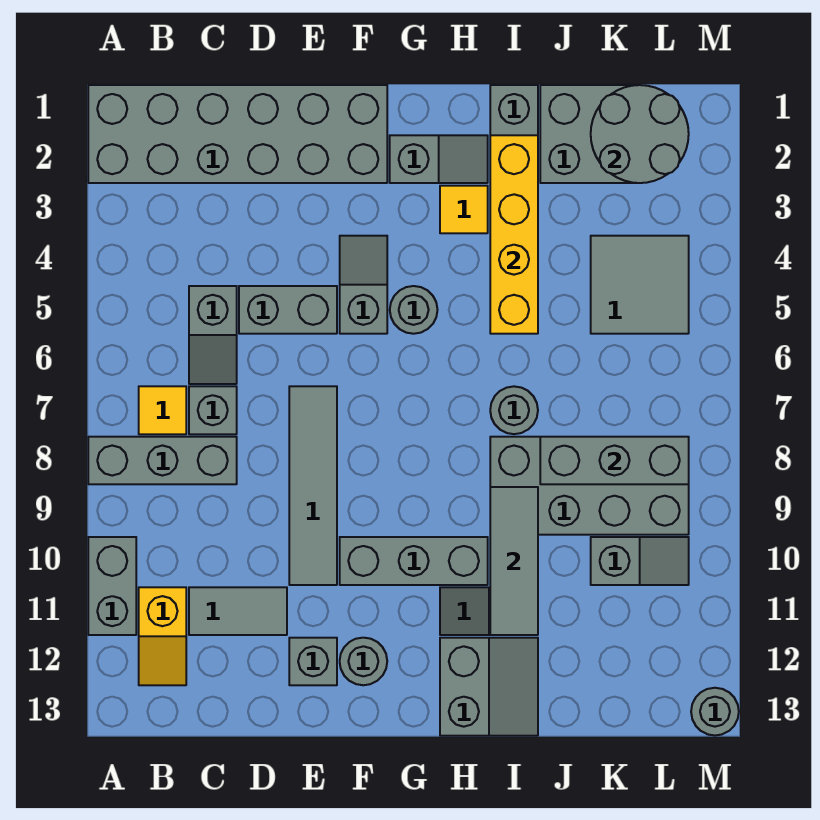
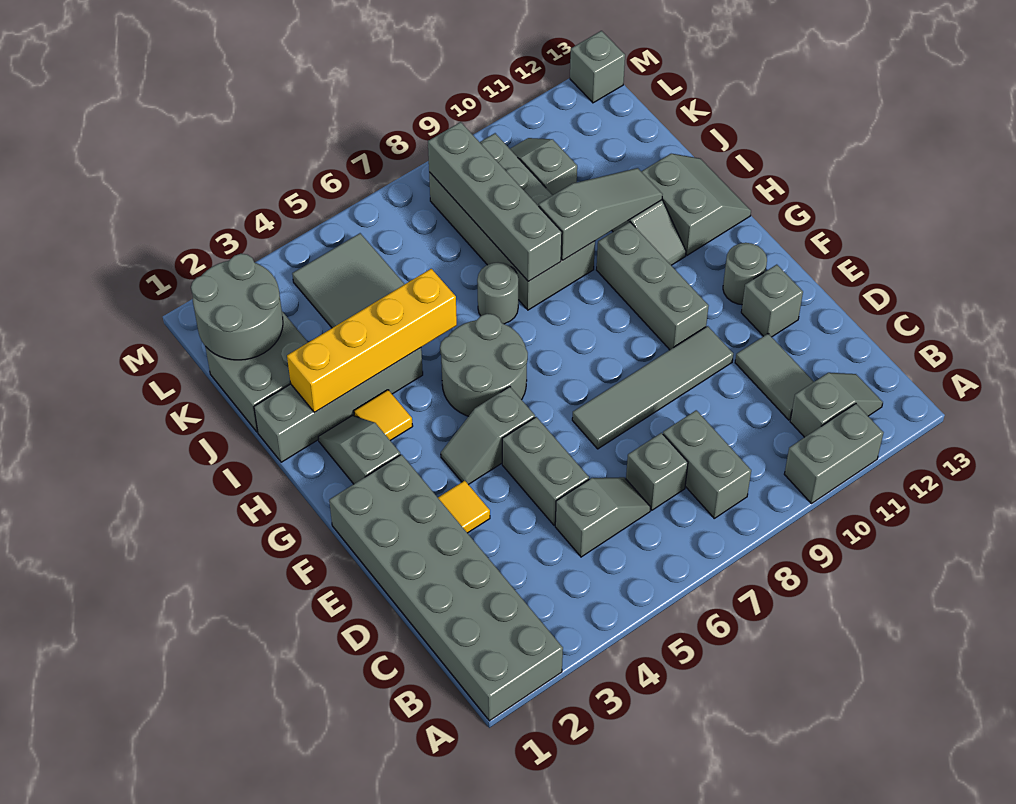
grey brick A8:C8 level 1 -> grey brick B8:C8 level 1
yellow tile B7 level 1 -> yellow tile E3 level 1
yellow slope B11:B12 level 1 top 11 -> grey slope B11:B12 level 1 top 11
grey round brick G5 level 1 -> grey round brick G5:H6 level 1
grey slope H12:I13 level 1 top H -> grey slope H12:I13 level 1 top 12
grey tile I9:I11 level 2 -> grey slope I9:I11 level 2 top 9
grey brick J8:L8 level 2 -> grey brick I8:L8 level 2
grey round brick M13 level 1 -> grey brick M13 level 1

